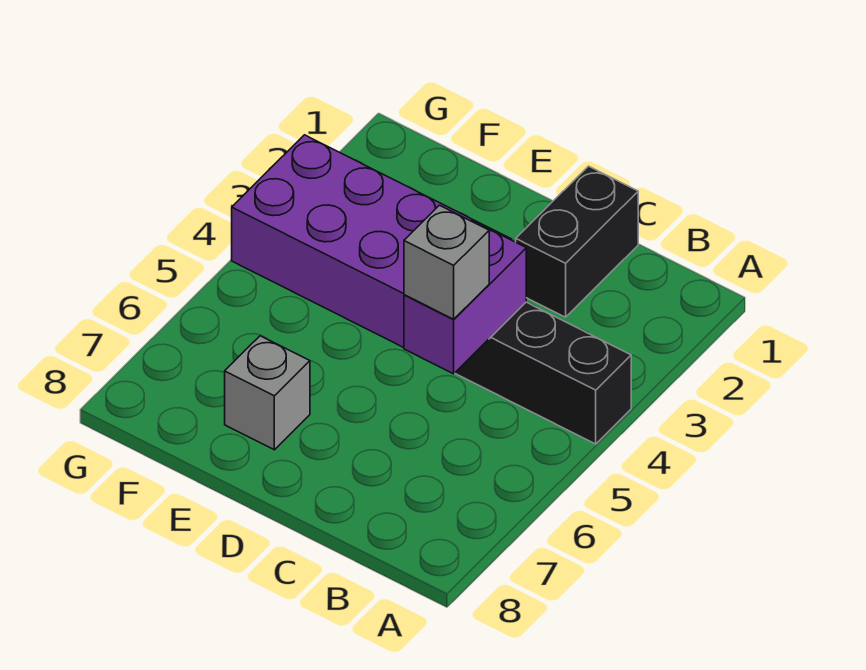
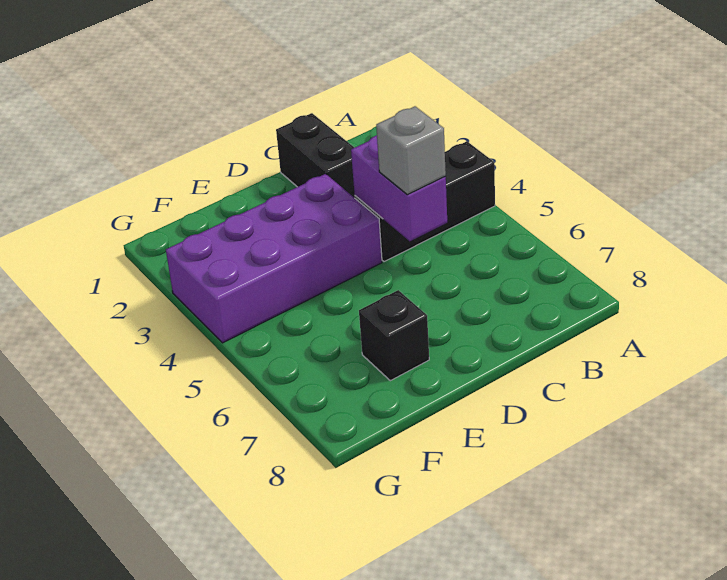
grey brick E7 level 1 -> black brick E7 level 1

